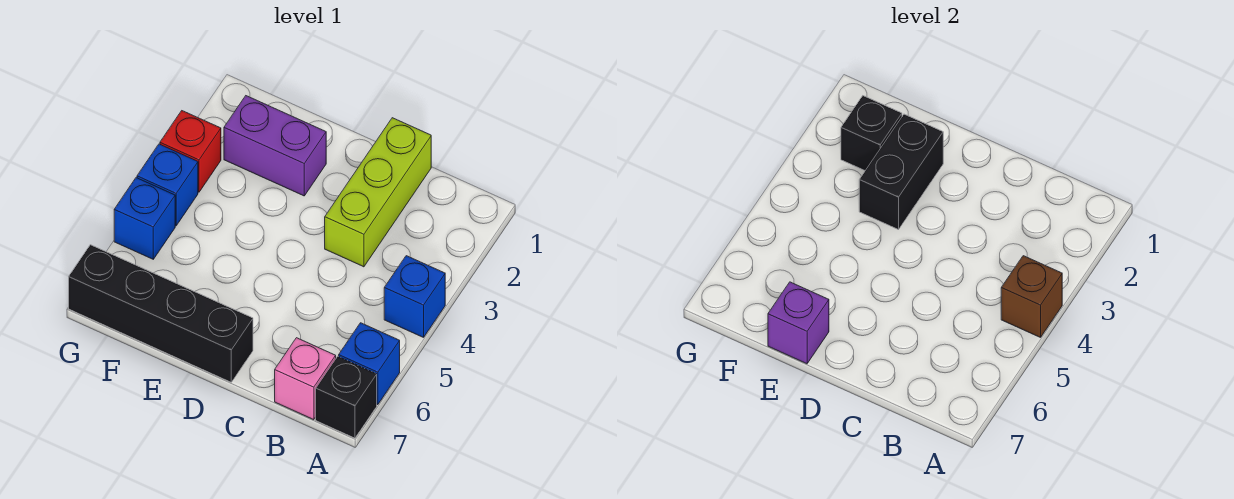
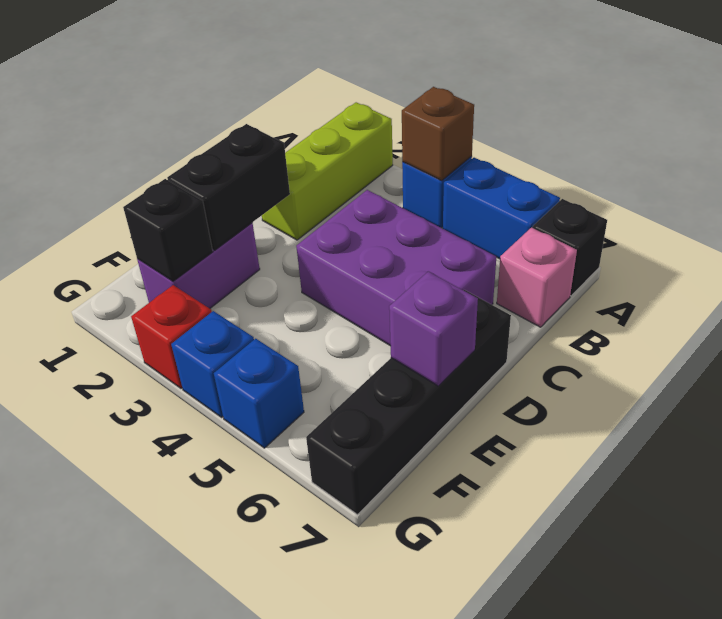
blue brick A6 level 1 -> blue brick A5:A6 level 1
lime brick C1:C3 level 1 -> lime brick A2:C2 level 1
none -> purple brick C4:D6 level 1
black brick E2:E3 level 2 -> black brick D2:E2 level 2

